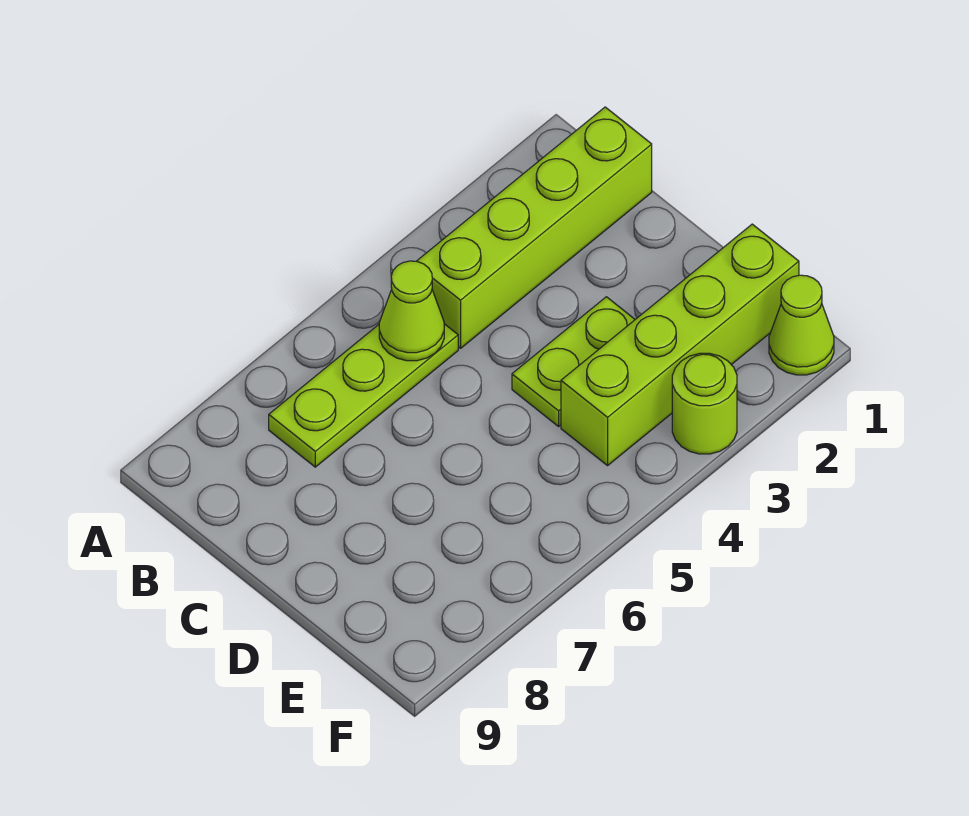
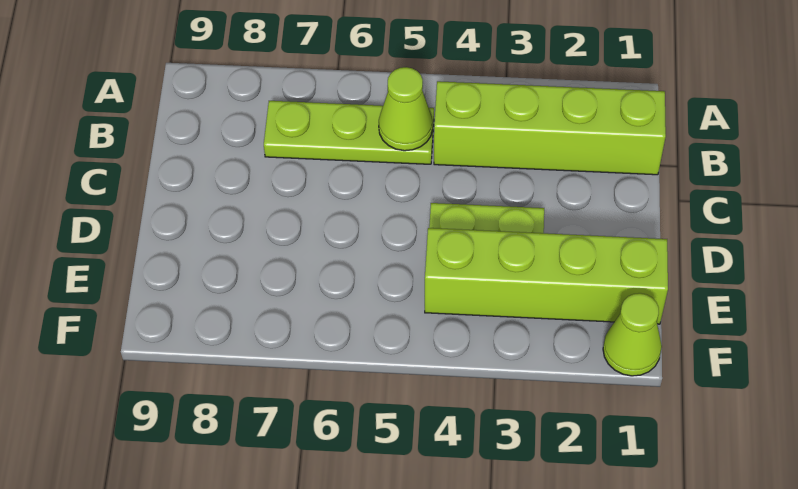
lime round brick F3 level 1 -> none

